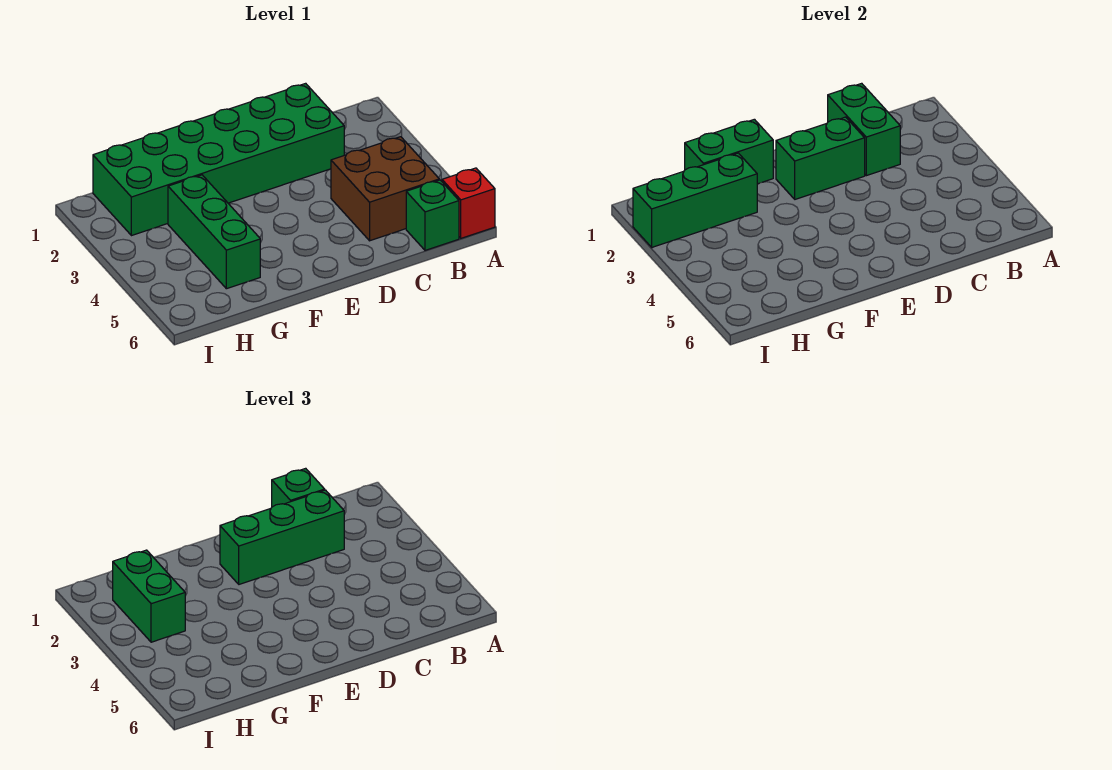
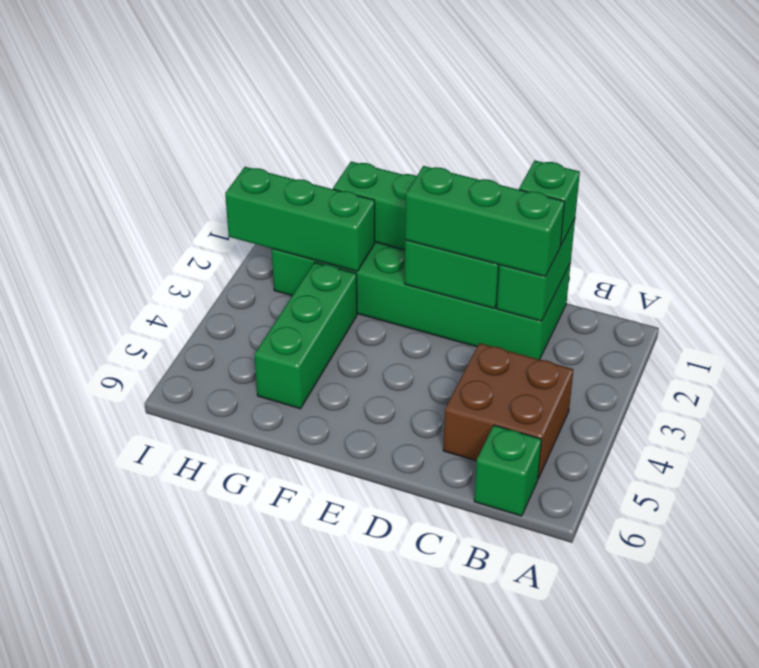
red brick A6 level 1 -> none
green brick H2:H3 level 3 -> none

